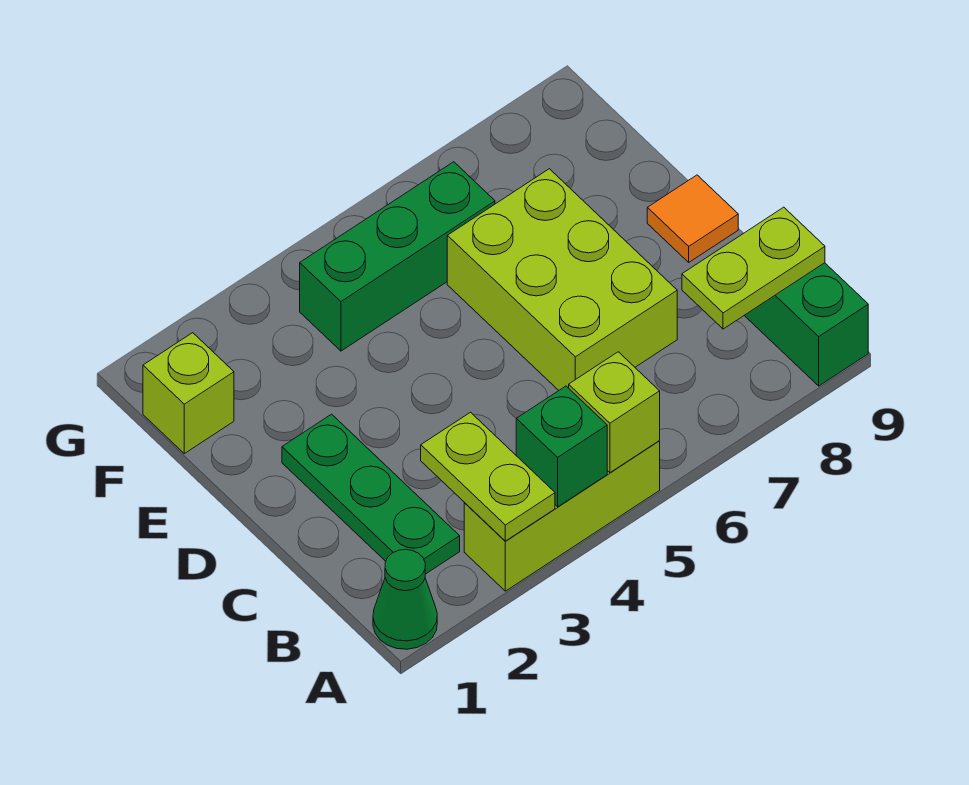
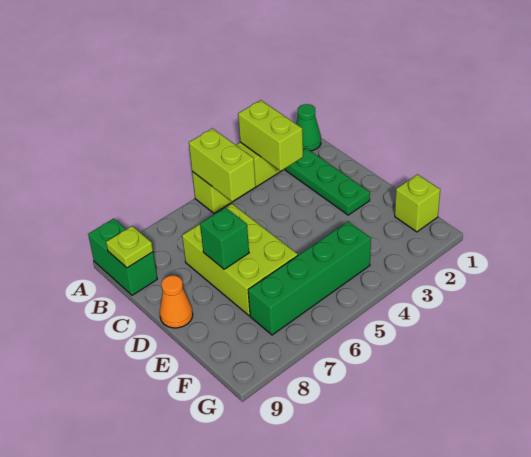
lime plate A3:B3 level 2 -> lime brick A3:B3 level 2
green brick A4 level 2 -> green brick D7 level 2
lime brick A5 level 2 -> lime brick A5:B5 level 2
lime plate B8:B9 level 2 -> lime plate B9 level 2
orange tile D9 level 1 -> orange cone D9 level 1
green brick F4:F6 level 1 -> green brick F4:F7 level 1

